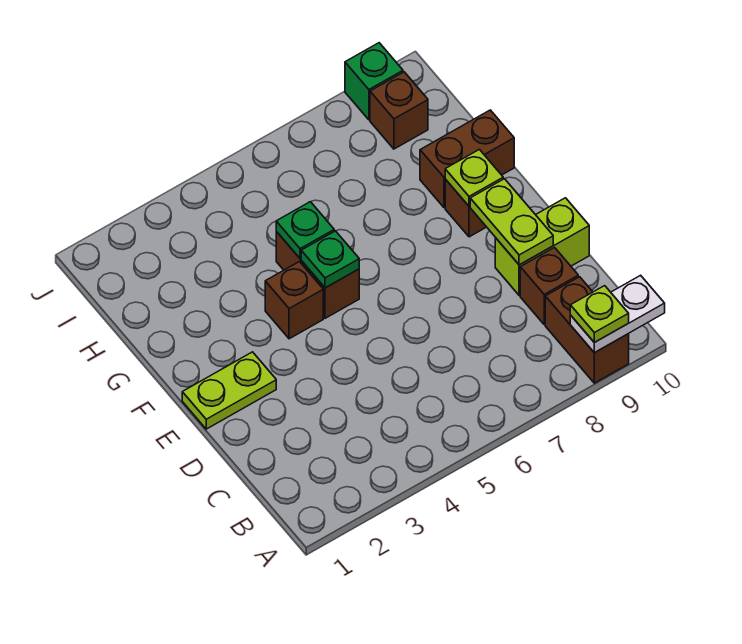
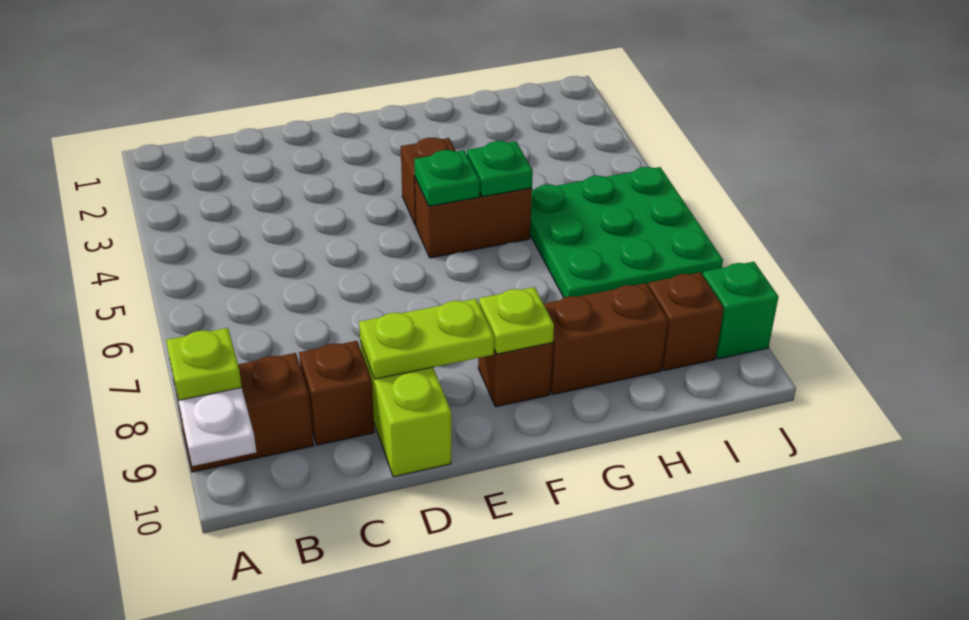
lime plate E1:E2 level 1 -> none
brown brick G9:G10 level 1 -> brown brick G9:H9 level 1
none -> green plate H5:J7 level 1

